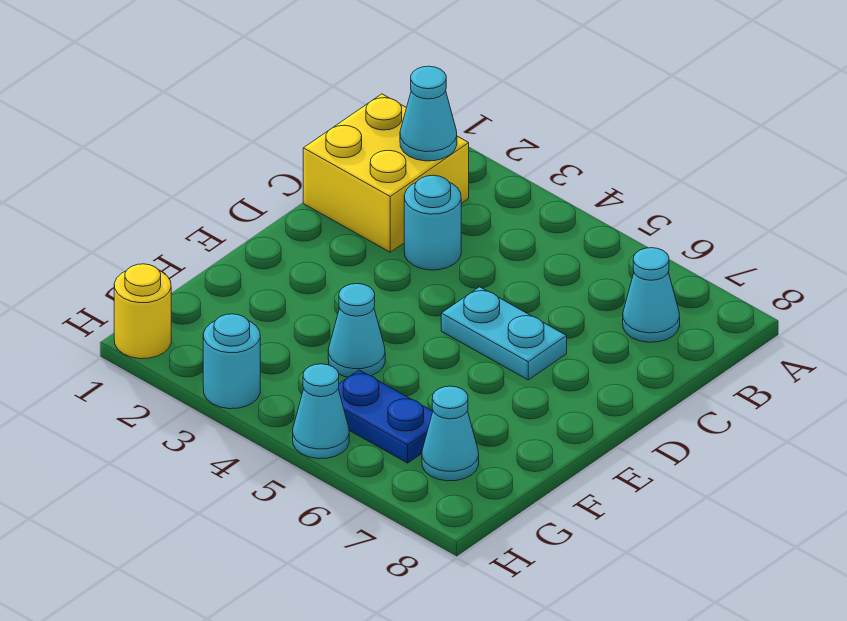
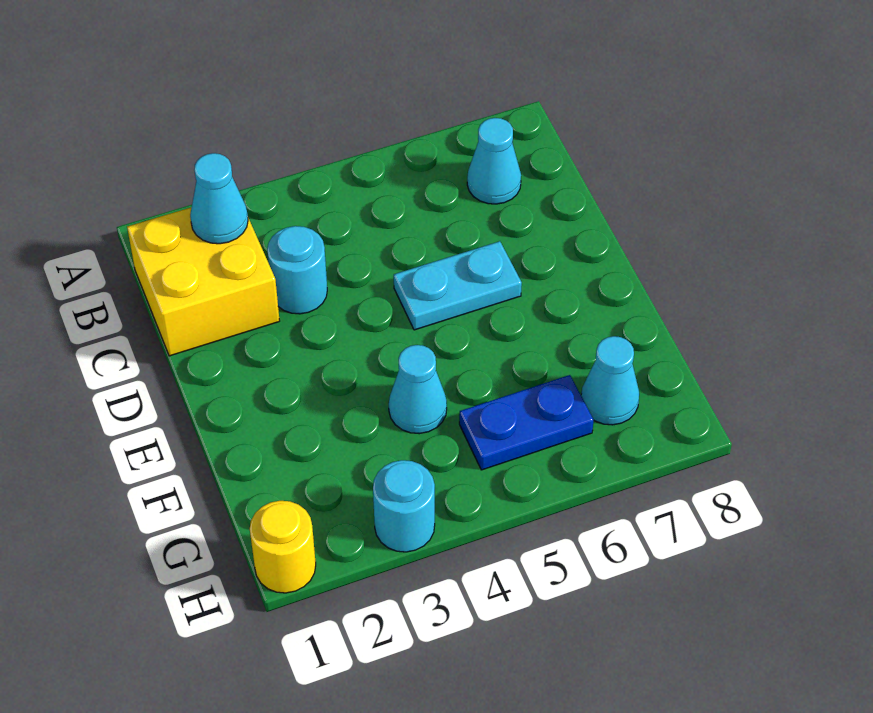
cyan cone H5 level 1 -> none

